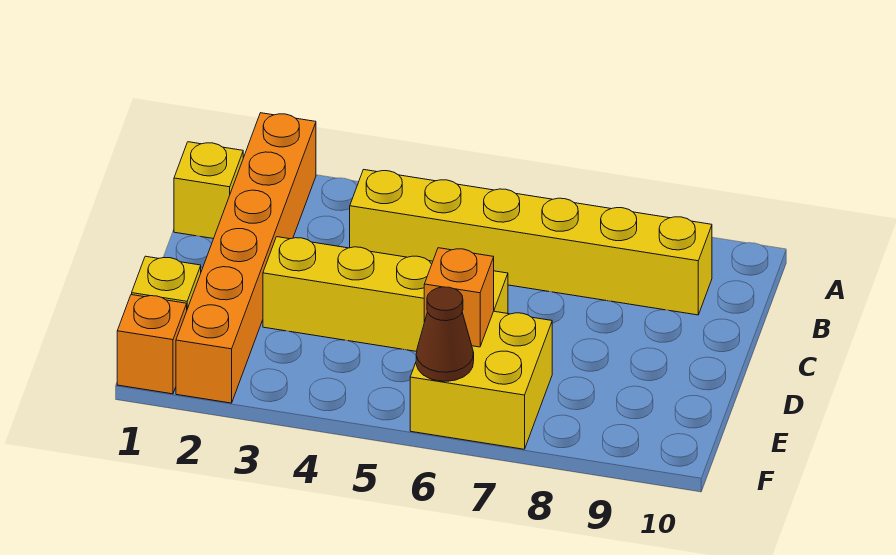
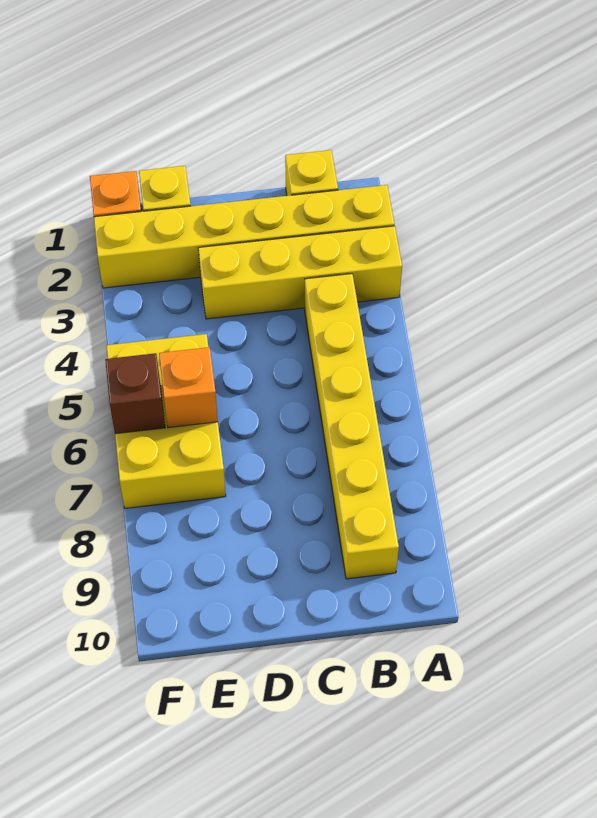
orange brick A2:F2 level 1 -> yellow brick A2:F2 level 1
yellow brick D3:D6 level 1 -> yellow brick A3:D3 level 1
yellow brick E6:F7 level 1 -> yellow brick E5:F7 level 1
brown cone F6 level 2 -> brown brick F6 level 2

